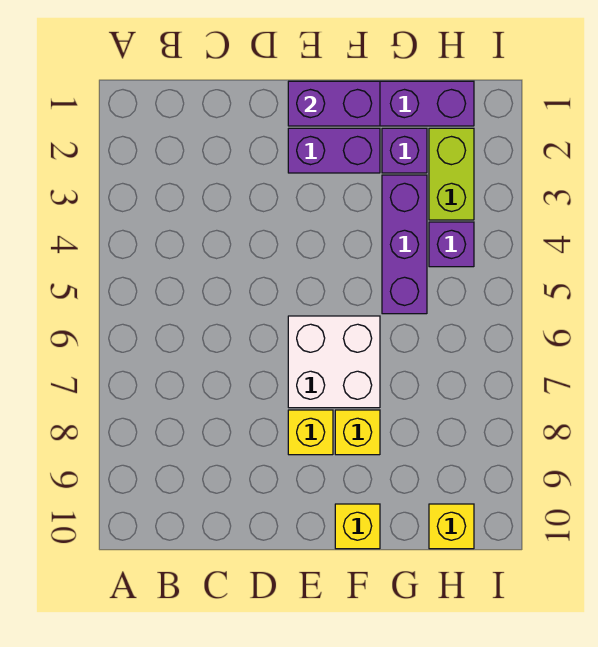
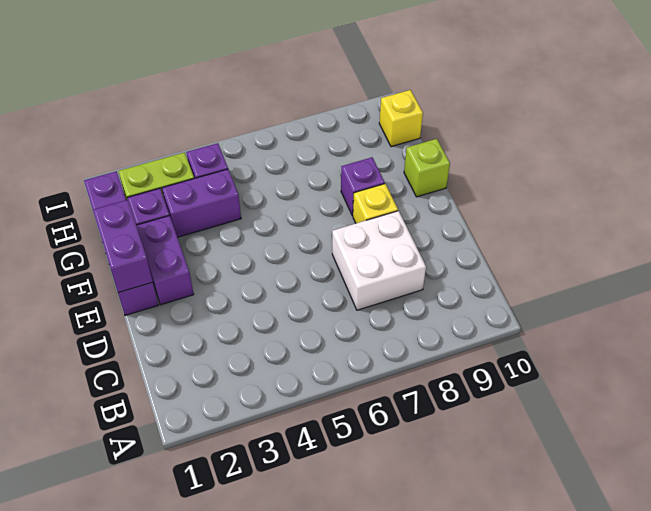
white brick E6:F7 level 1 -> white brick C7:D8 level 1
yellow brick F8 level 1 -> purple brick F8 level 1
yellow brick F10 level 1 -> lime brick F10 level 1
purple brick G3:G5 level 1 -> purple brick G3:G4 level 1

